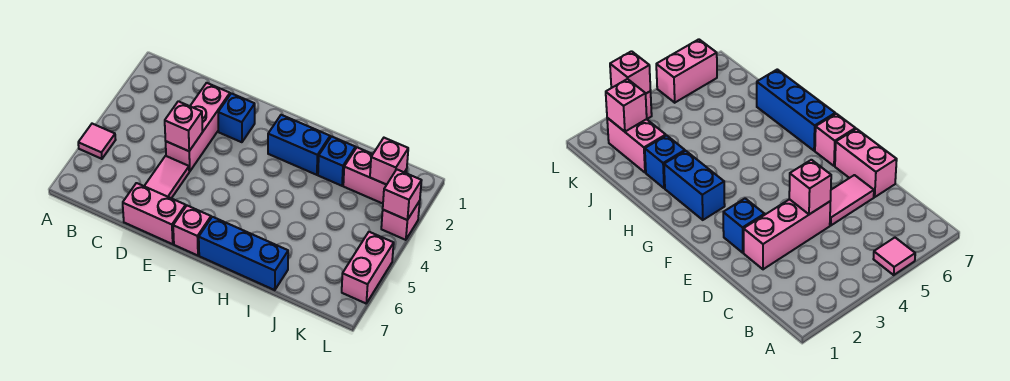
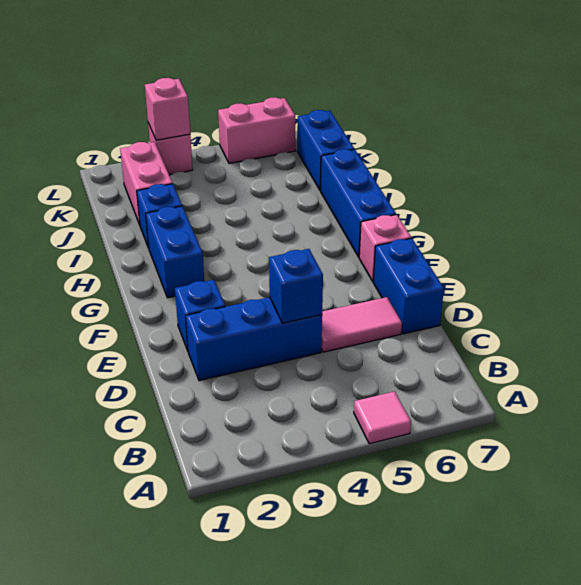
pink brick D2:D4 level 1 -> blue brick D2:D4 level 1
pink brick D4 level 2 -> blue brick D4 level 2
pink brick D7:E7 level 1 -> blue brick D7:E7 level 1
none -> blue brick J7:K7 level 1
pink brick K2 level 2 -> none

